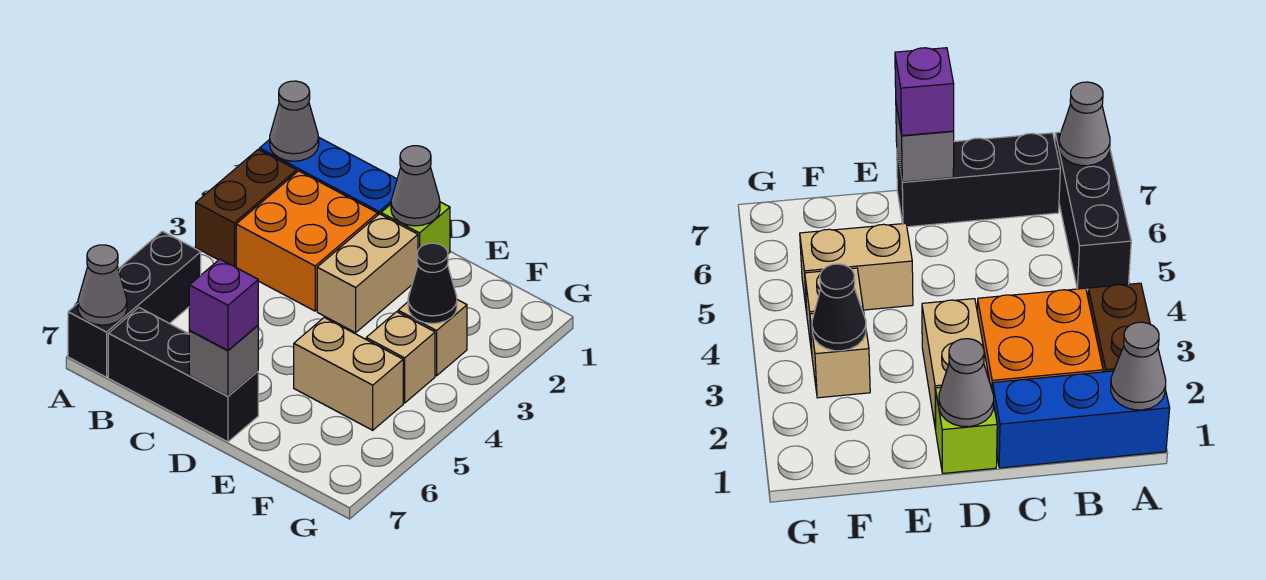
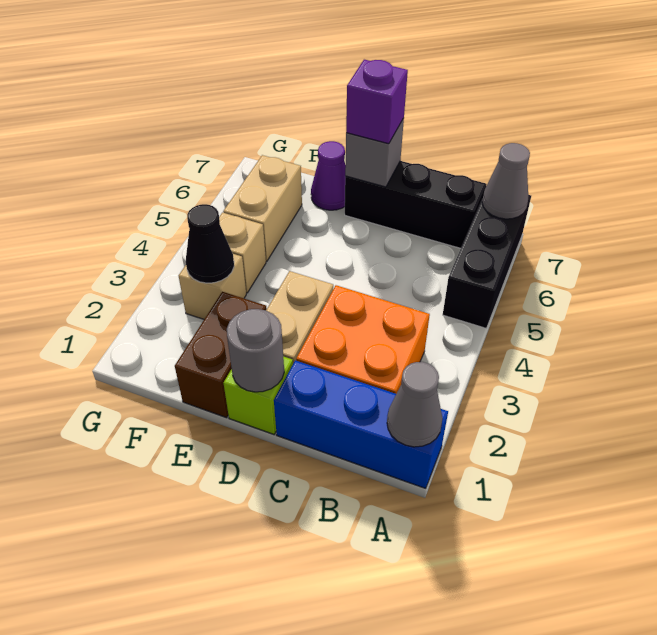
brown brick A2:A3 level 1 -> brown brick E1:E2 level 1
grey cone D1 level 2 -> grey round brick D1 level 2
tan brick E5:F5 level 1 -> tan brick F5:F6 level 1
none -> purple cone E7 level 1

